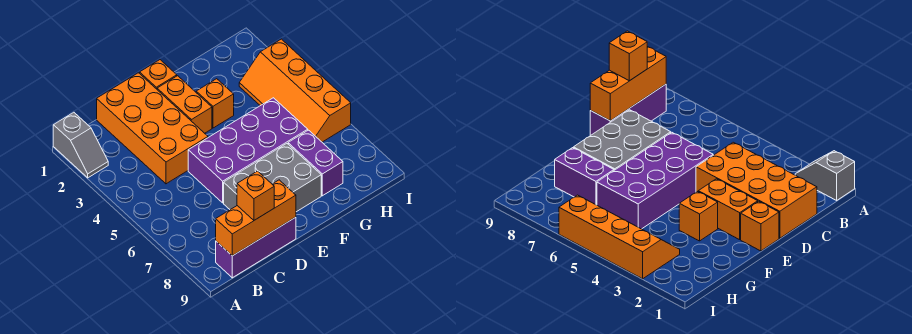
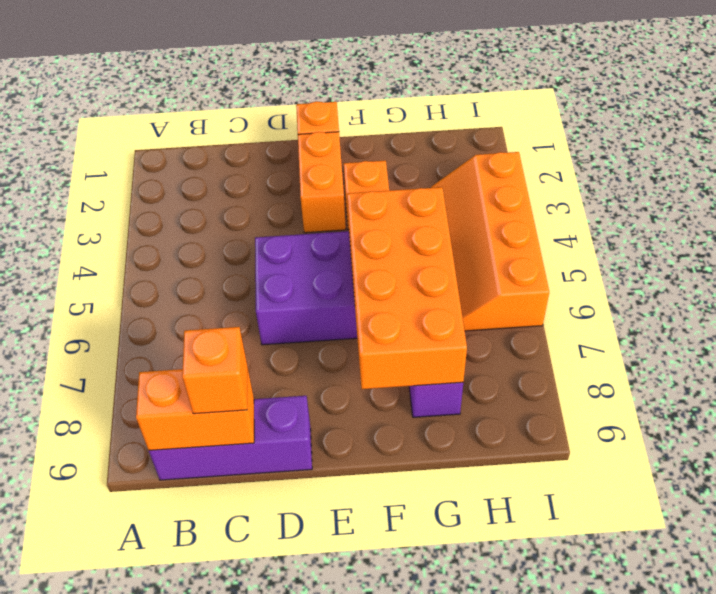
grey slope A1:A2 level 1 top 1 -> none
orange brick B9:D9 level 2 -> orange brick B9:C9 level 2
orange brick C1:D4 level 1 -> orange brick F5:G8 level 2
grey brick D7:F8 level 1 -> none

